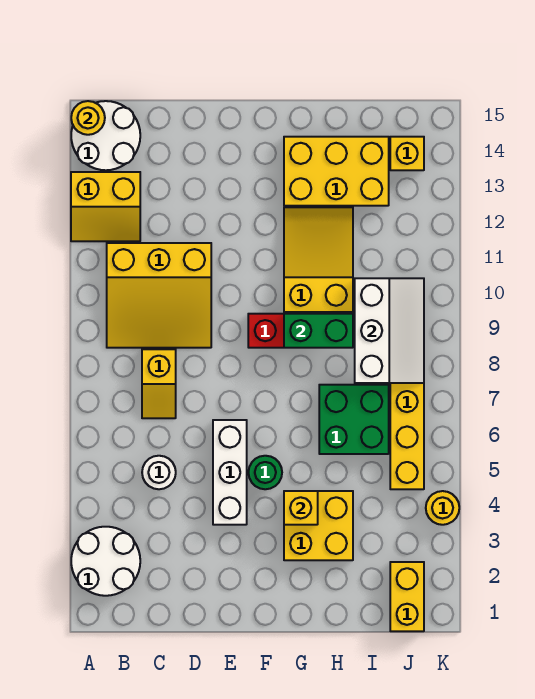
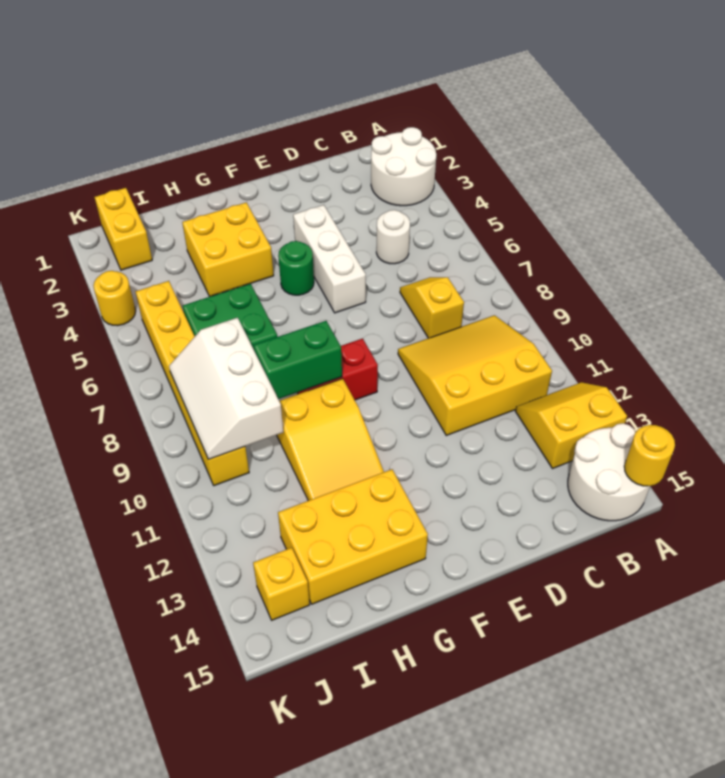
yellow brick G4 level 2 -> none

